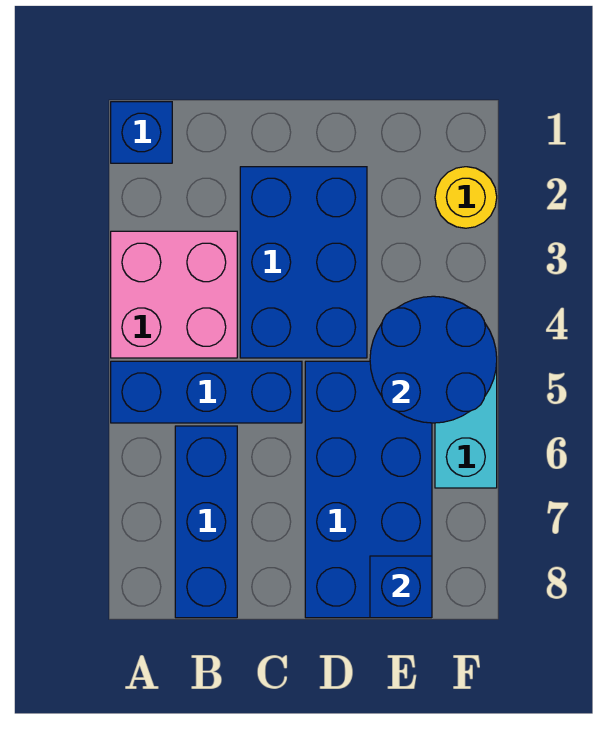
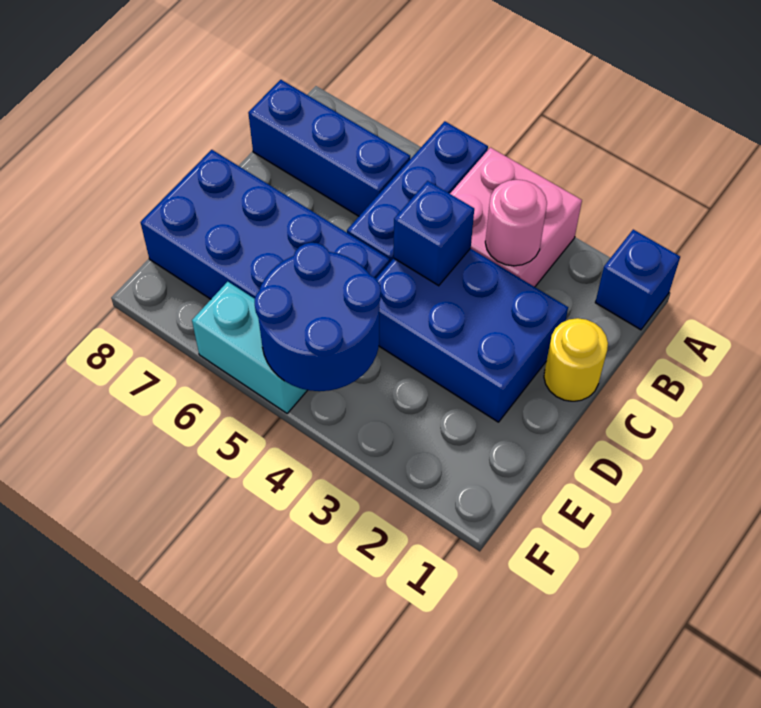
none -> pink round brick B3 level 2
blue brick E8 level 2 -> blue brick C4 level 2
yellow round brick F2 level 1 -> yellow round brick C1 level 1

